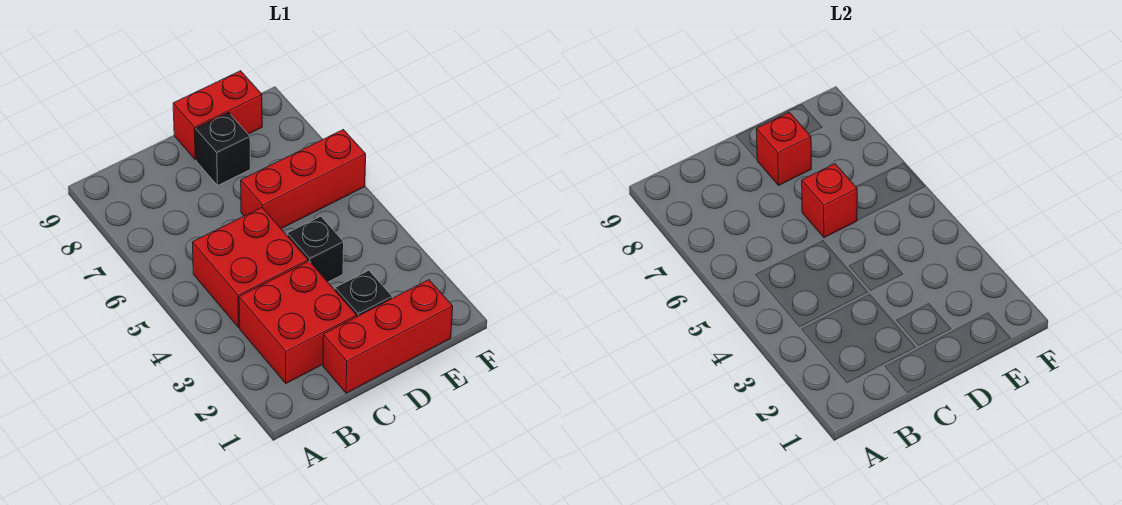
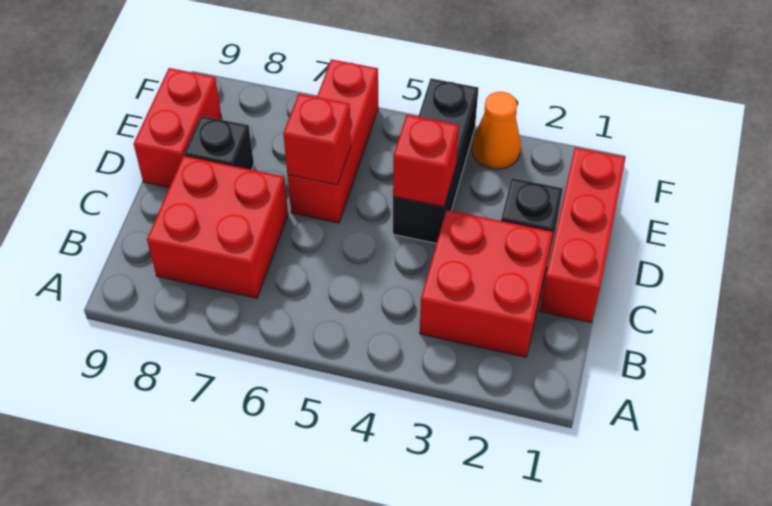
red brick B4:C5 level 1 -> red brick B7:C8 level 1
black brick D4 level 1 -> black brick D4:F4 level 1
red brick D8 level 2 -> red brick D4 level 2
none -> orange cone F3 level 1

